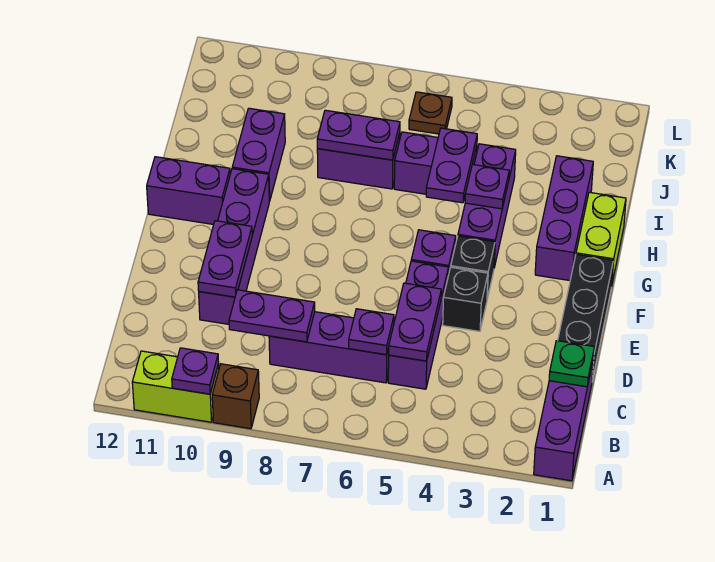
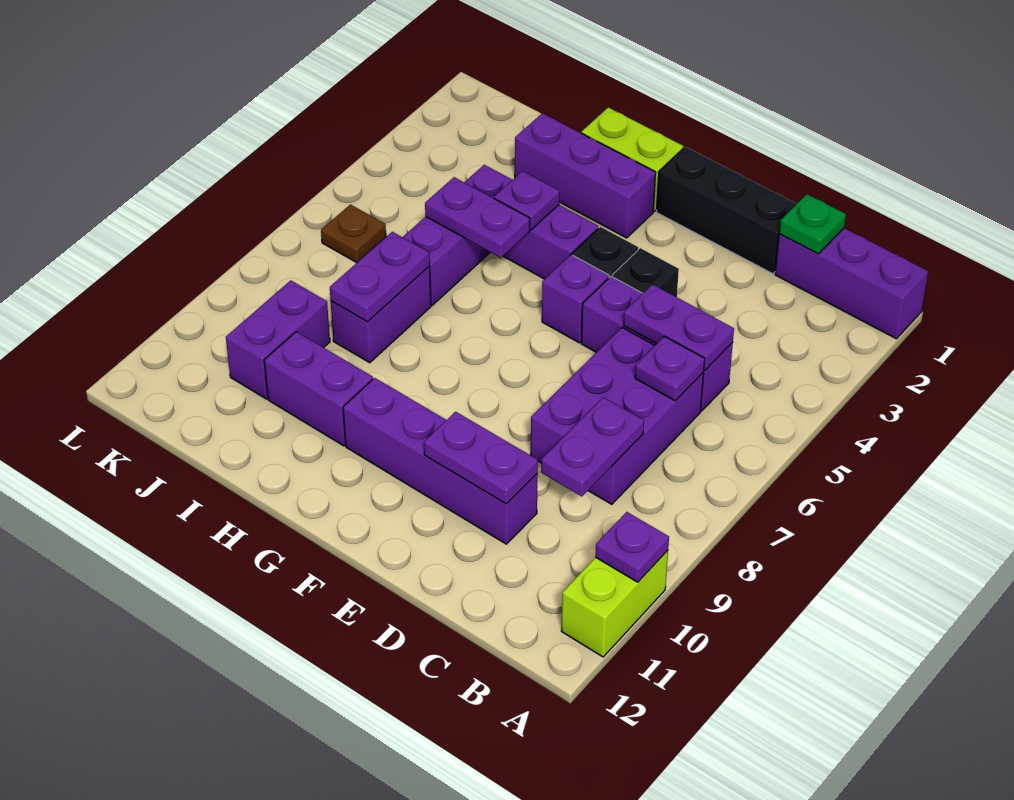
brown brick A9 level 1 -> none
purple brick C6:C8 level 1 -> purple brick C6:D8 level 1
purple brick G11:G12 level 1 -> purple brick J9:J10 level 1

